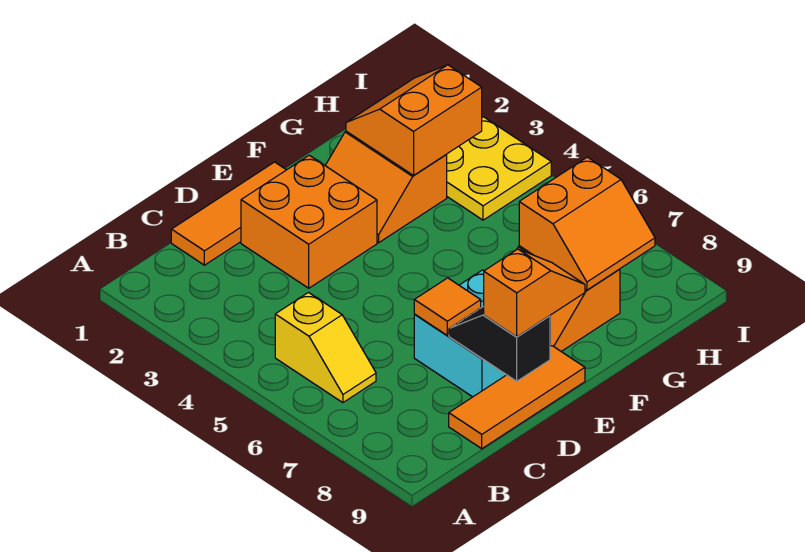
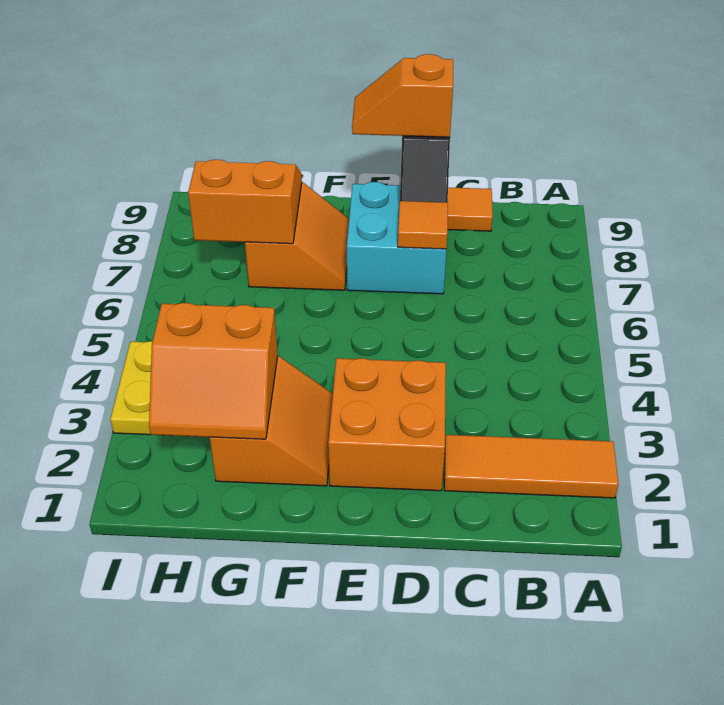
yellow slope B5:B6 level 1 top 5 -> none
orange tile C1:E1 level 1 -> orange tile A2:C2 level 1

